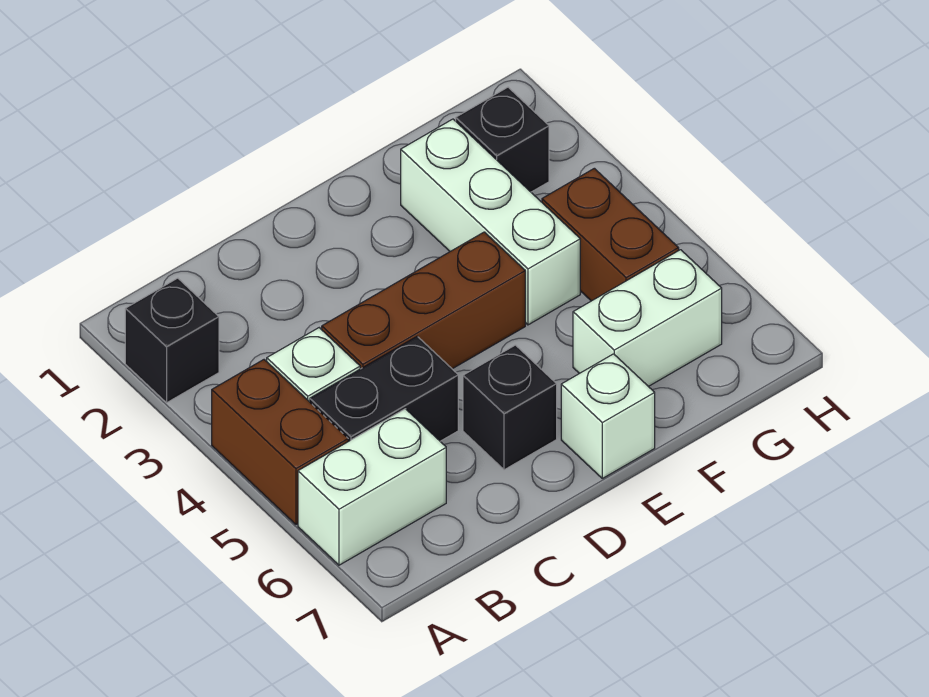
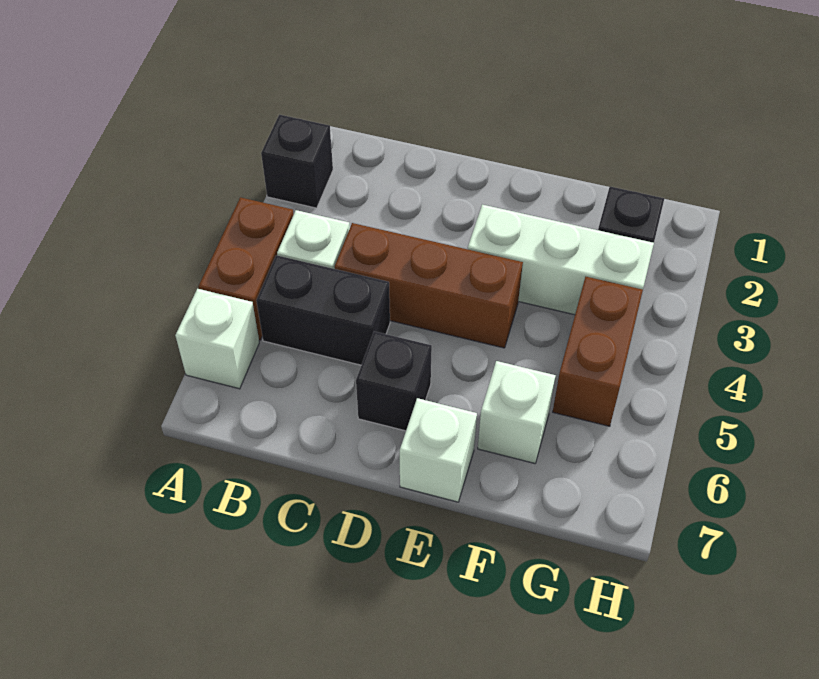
white brick A6:B6 level 1 -> white brick A6 level 1
white brick F2:F4 level 1 -> white brick E3:G3 level 1
white brick F6:G6 level 1 -> white brick F6 level 1

